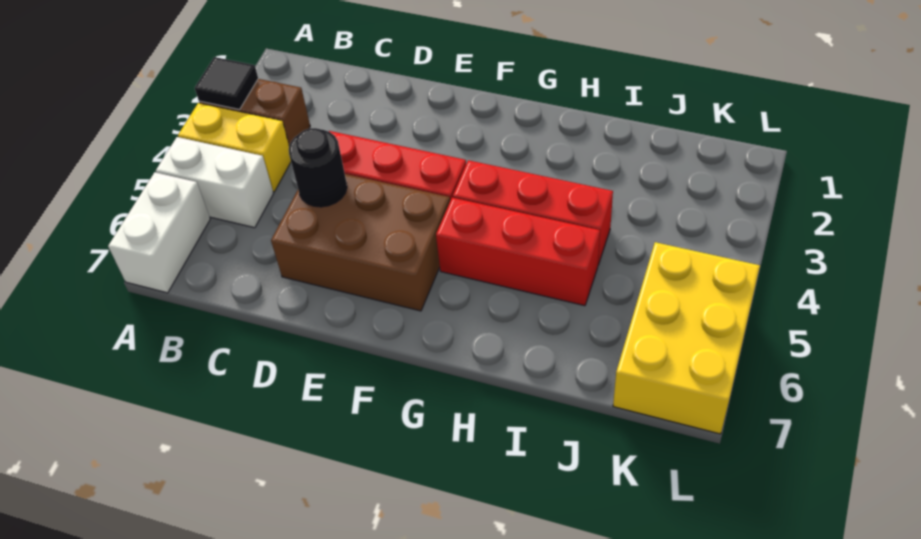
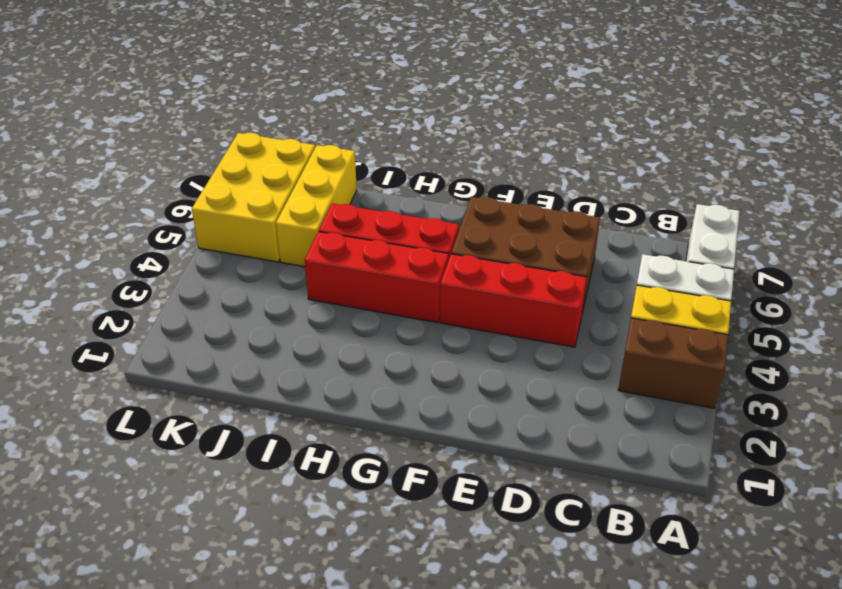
black tile A3 level 2 -> none
black round brick D5 level 2 -> none
none -> yellow brick J5:J7 level 1

